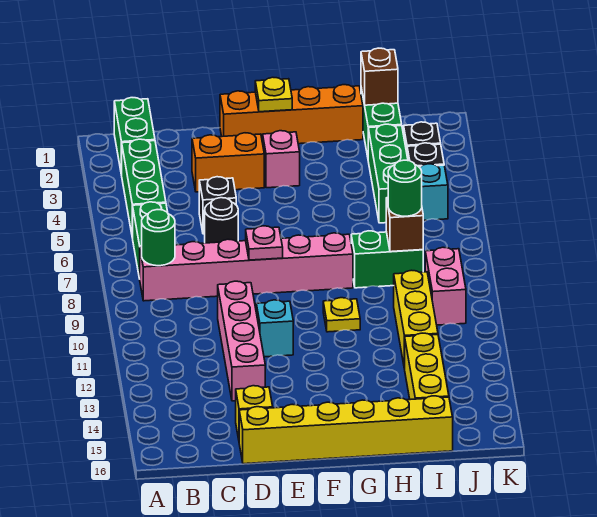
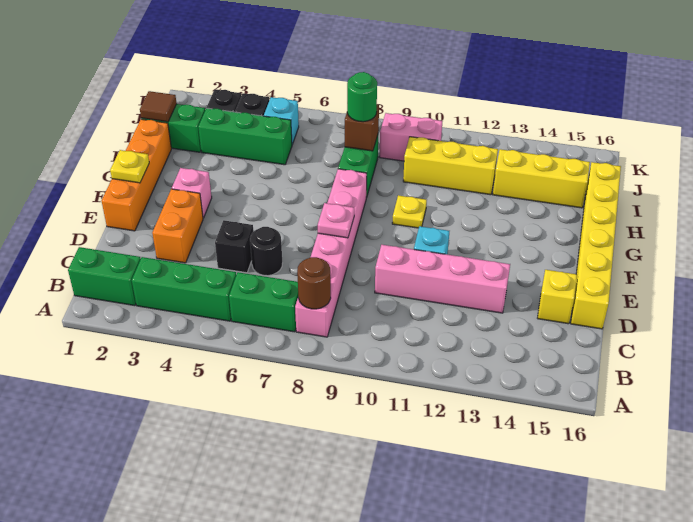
green round brick B8 level 2 -> brown round brick B8 level 2
brown brick I1 level 2 -> brown tile I1 level 2

